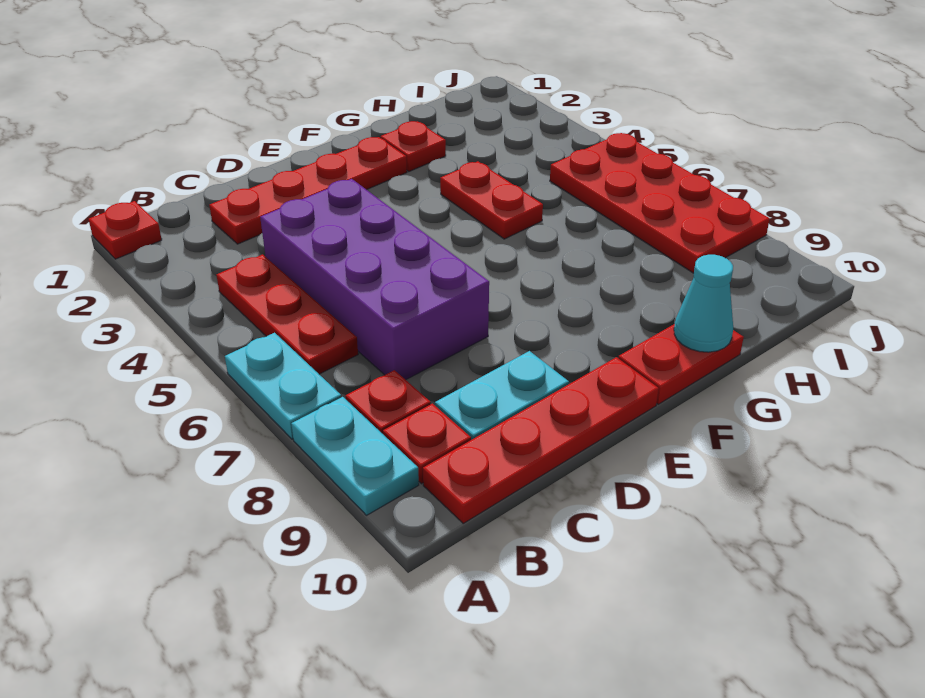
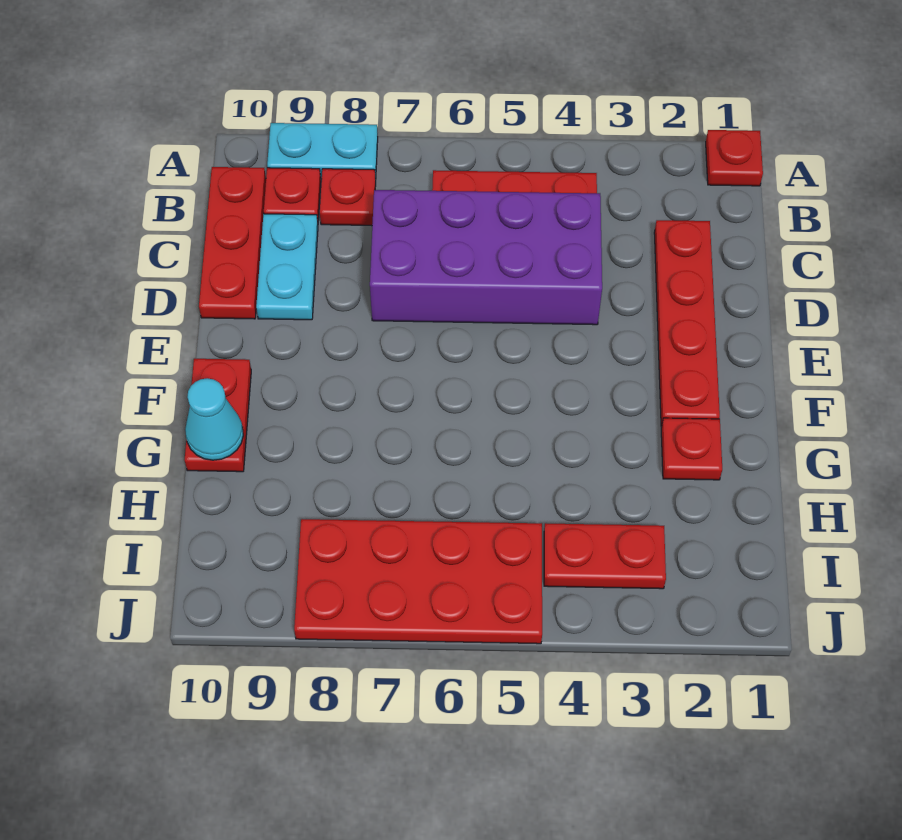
cyan plate A6:A7 level 1 -> none
red plate B10:E10 level 1 -> red plate B10:D10 level 1
red plate G4:G5 level 1 -> red plate I3:I4 level 1

